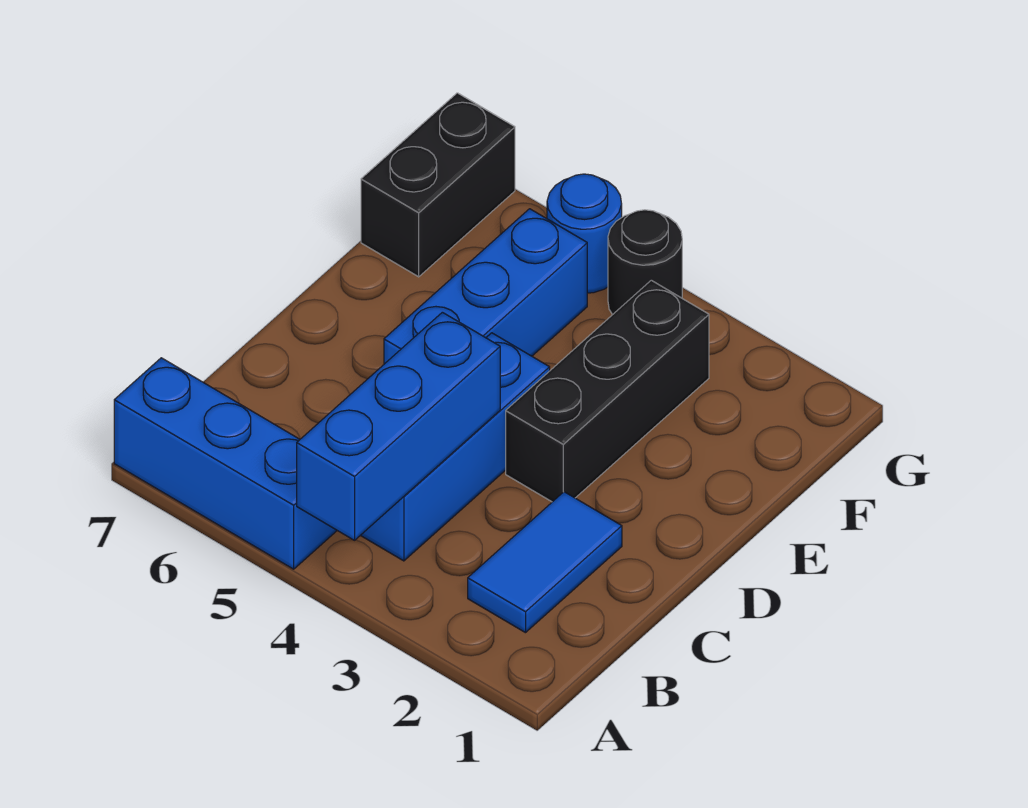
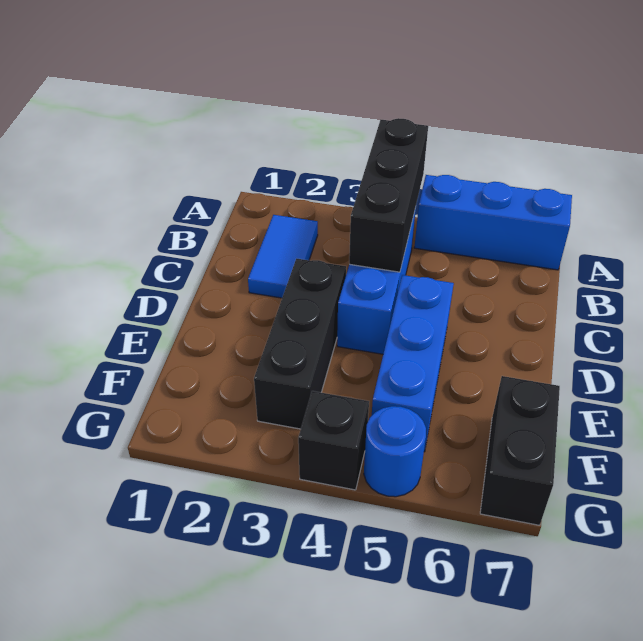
blue brick A4:C4 level 2 -> black brick A4:C4 level 2
black round brick G4 level 1 -> black brick G4 level 1

